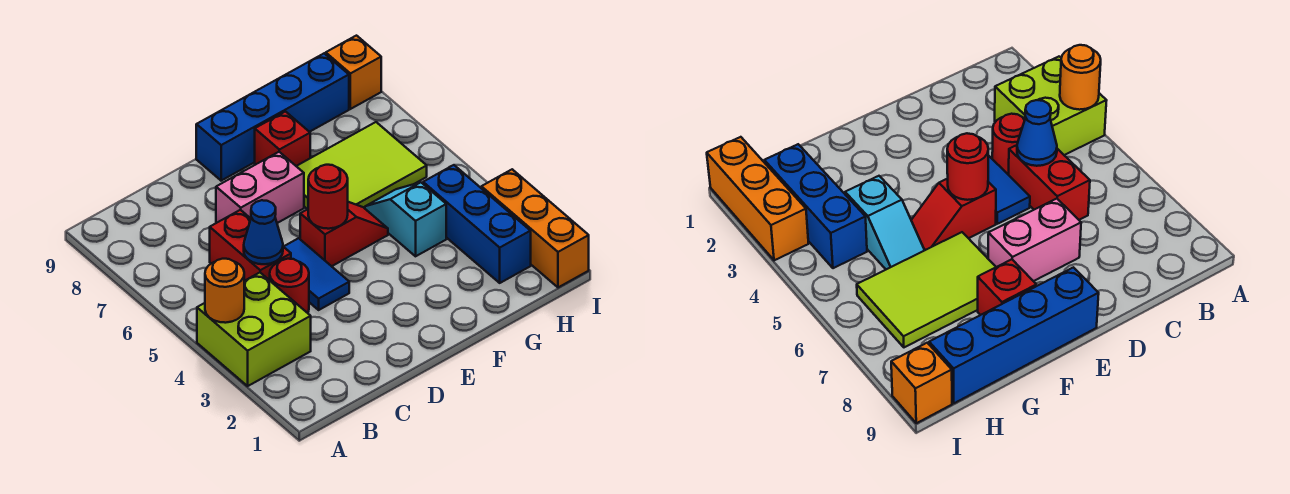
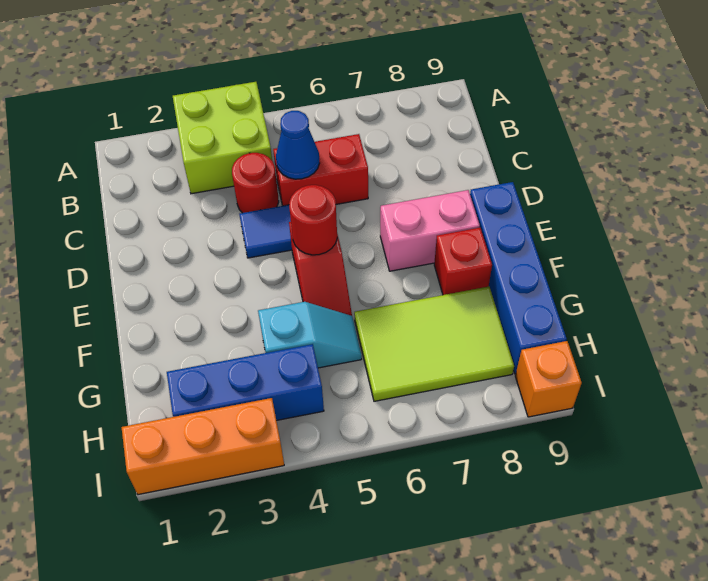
orange round brick A4 level 2 -> none
pink brick D7:E7 level 1 -> pink brick E7:E8 level 1
lime tile F6:H7 level 1 -> lime tile G6:H8 level 1

